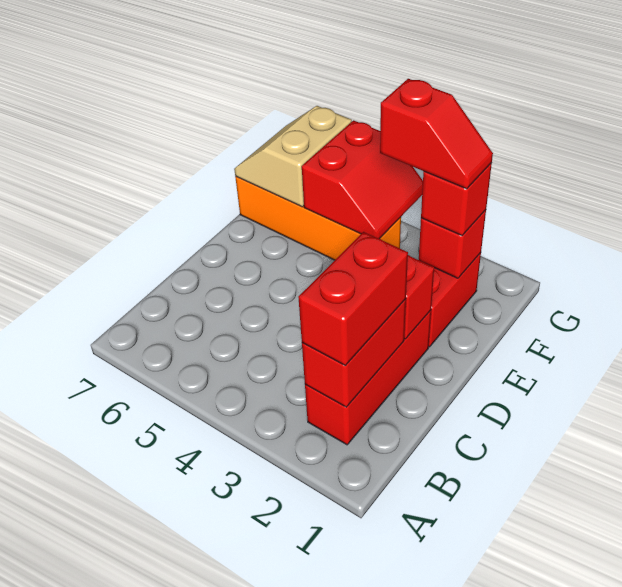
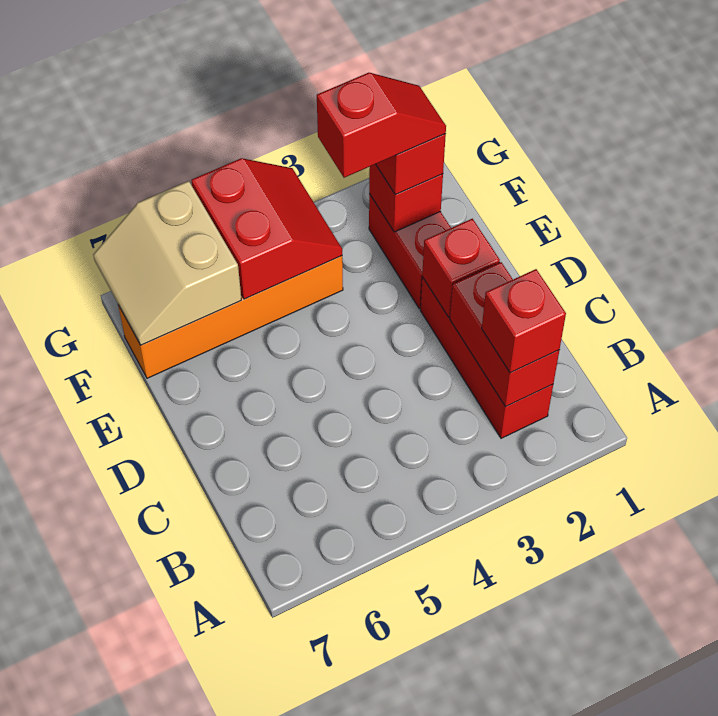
red brick B2:C2 level 3 -> red brick B2 level 3

